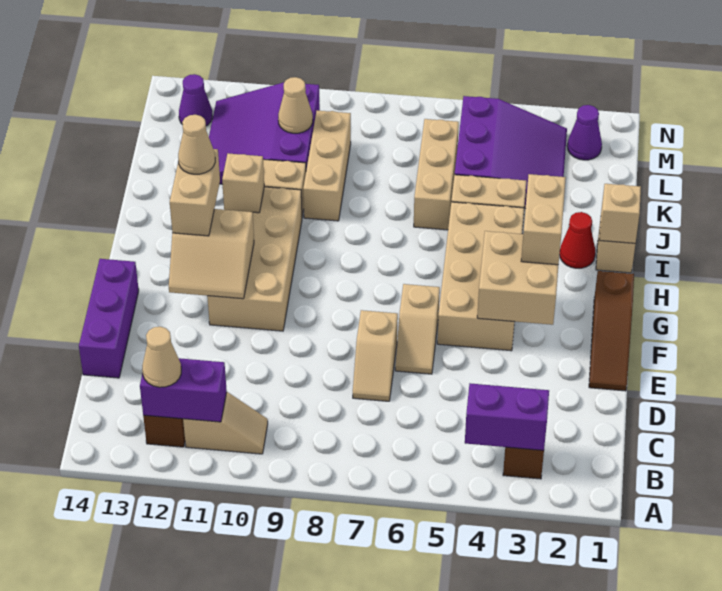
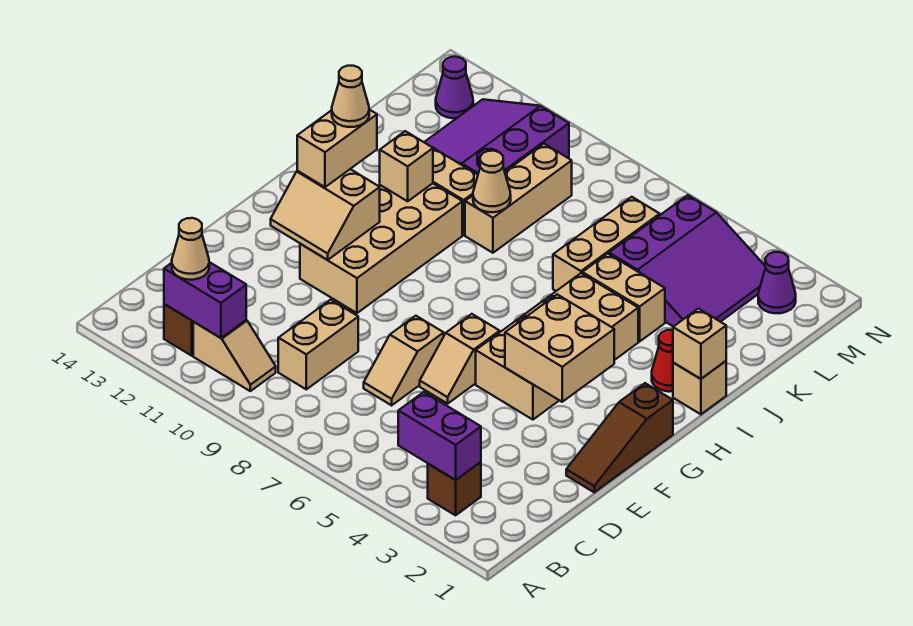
purple brick D14:F14 level 1 -> none
tan brick G3:H3 level 3 -> tan brick C9:D9 level 1
tan cone L10 level 2 -> tan cone J9 level 2

